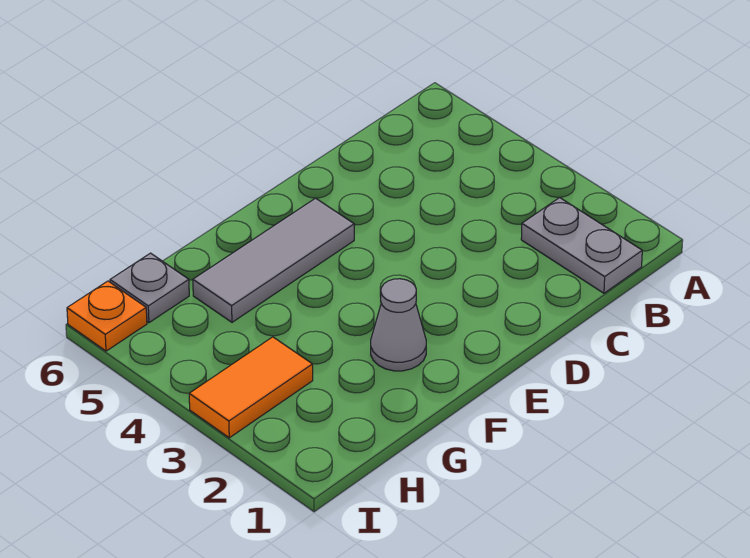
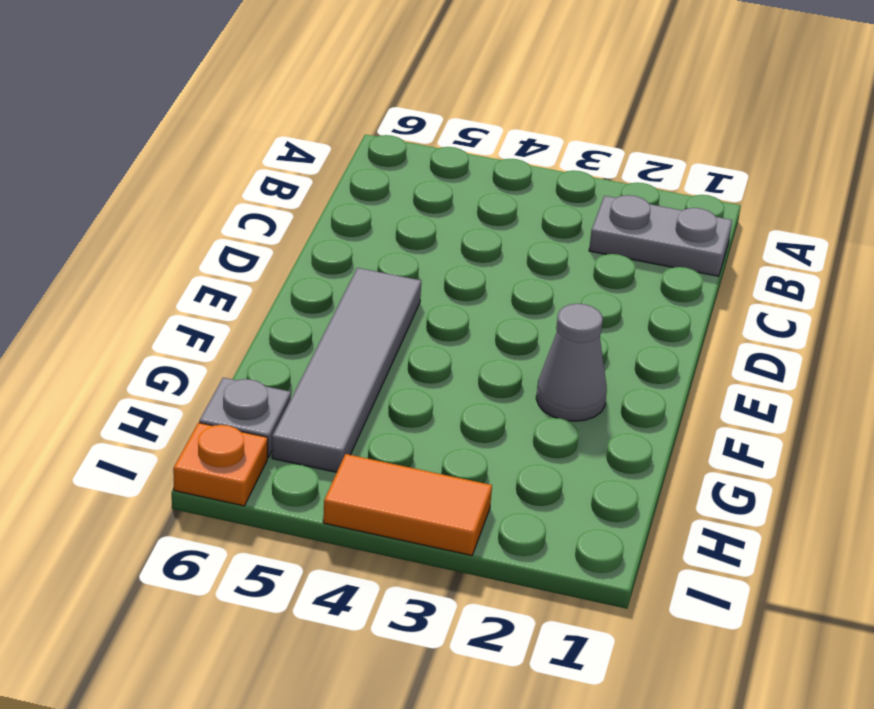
grey tile E5:G5 level 1 -> grey tile E5:H5 level 1
orange tile H3:I3 level 1 -> orange tile I3:I4 level 1

